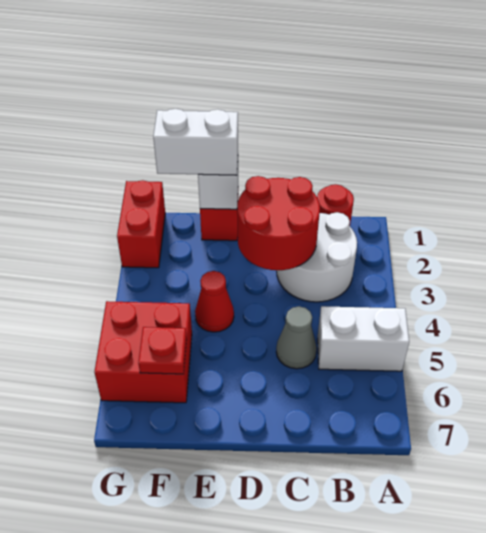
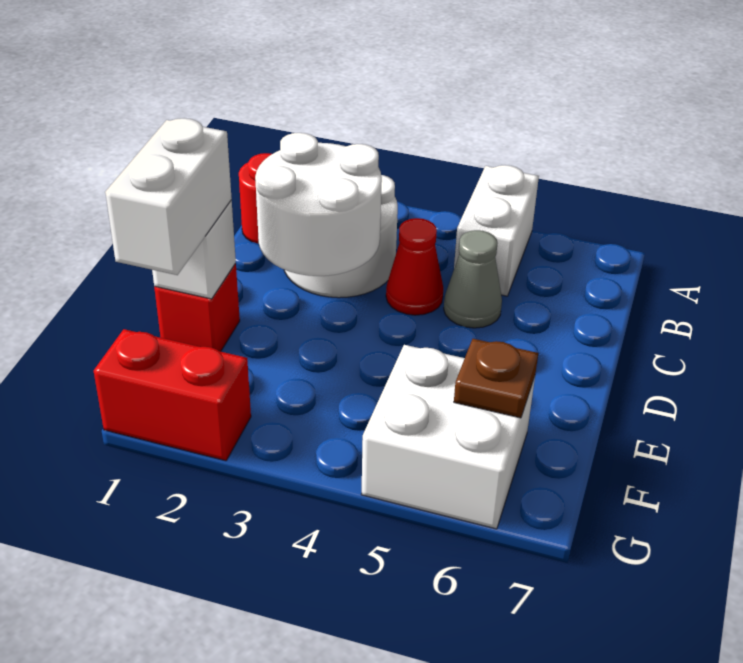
red round brick C2:D3 level 2 -> white round brick C2:D3 level 2
red cone E4 level 1 -> red cone C4 level 1
red brick F5:G6 level 1 -> white brick F5:G6 level 1
red plate F6 level 2 -> brown plate F6 level 2

